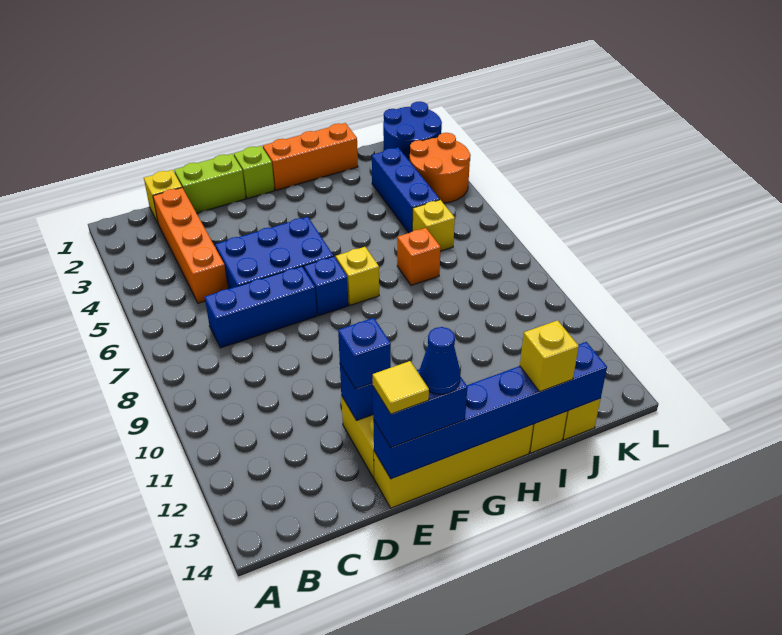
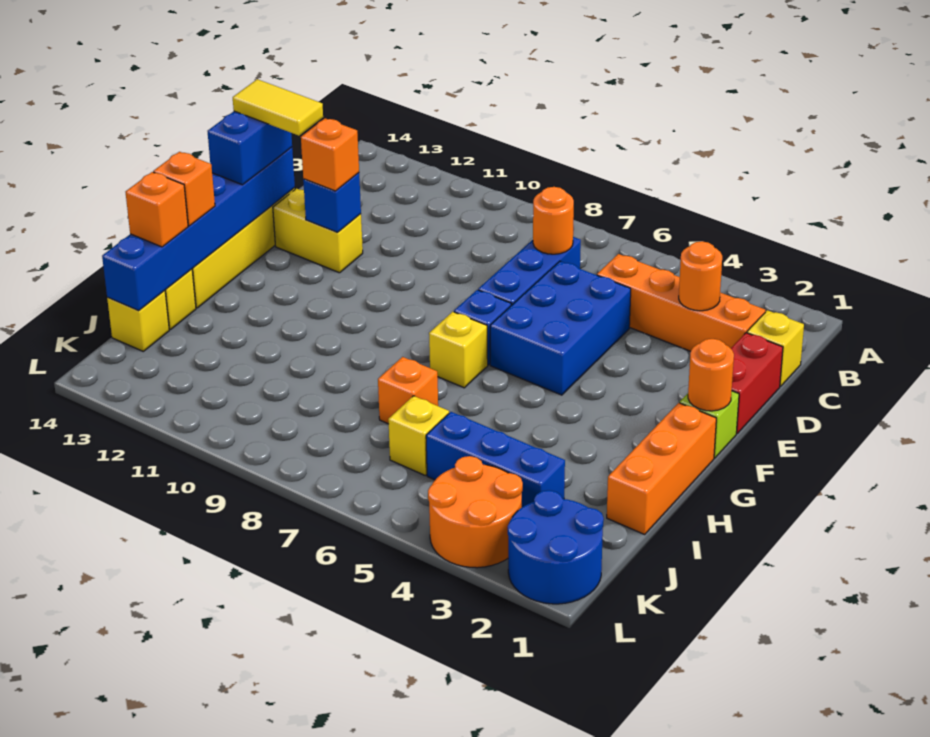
none -> orange round brick C3 level 2
none -> orange round brick C7 level 2
lime brick D1:E1 level 1 -> red brick D1:E1 level 1
blue brick E12 level 3 -> orange brick E12 level 3
yellow tile E14 level 4 -> yellow tile E13:E14 level 4
none -> orange round brick F1 level 2
blue cone F14 level 4 -> none
none -> orange brick H14 level 3
yellow brick I14 level 3 -> orange brick I14 level 3

